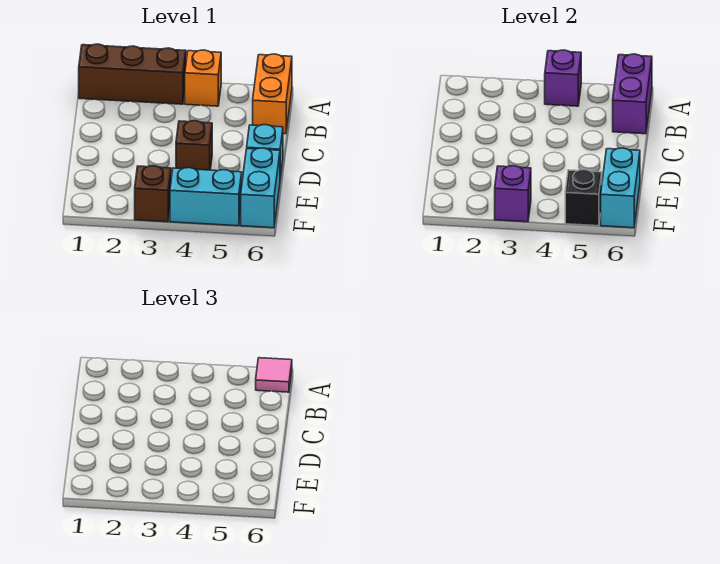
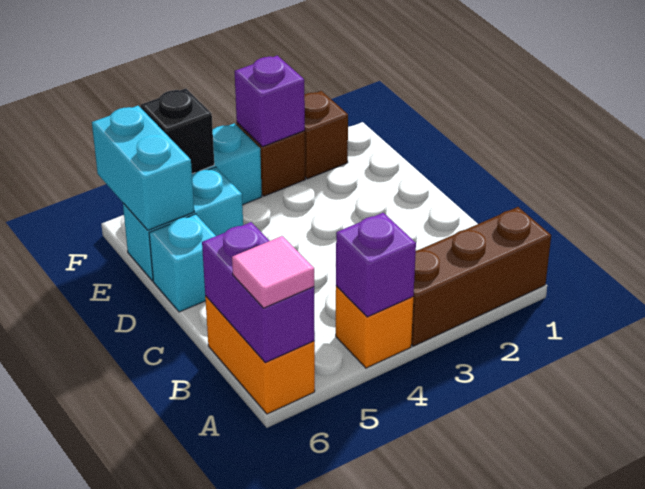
brown brick D4 level 1 -> brown brick F2 level 1
cyan brick E6:F6 level 1 -> cyan brick E5:E6 level 1

